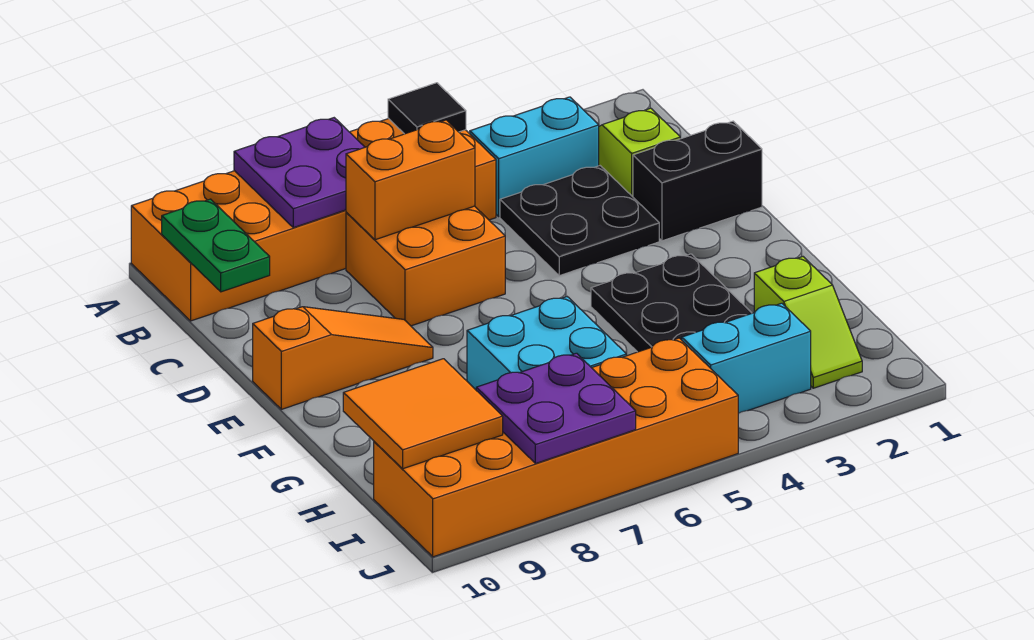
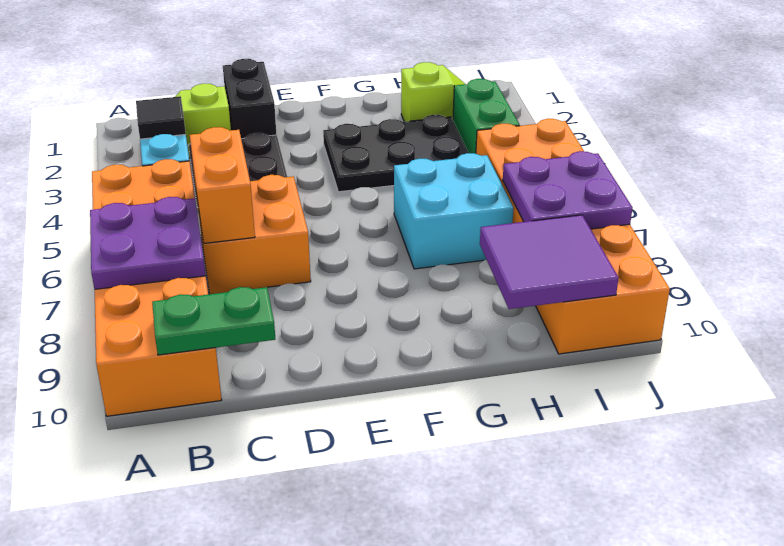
black tile A5 level 2 -> black tile B3 level 2
orange slope E8:E10 level 1 top 10 -> none
orange tile H9:I10 level 2 -> purple tile H9:I10 level 2
cyan brick I3:I4 level 1 -> green brick I3:I4 level 1

